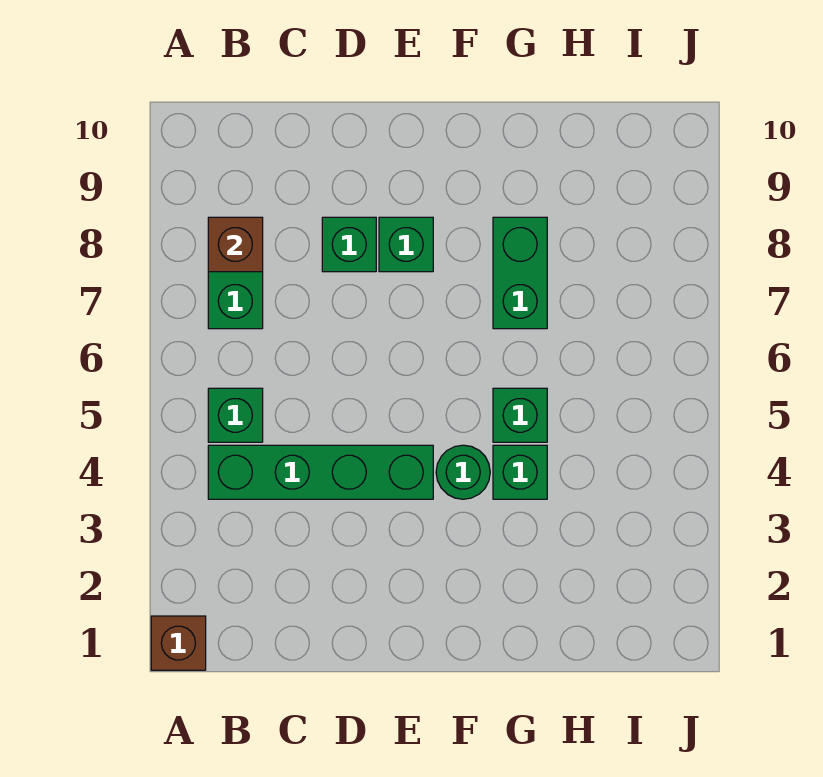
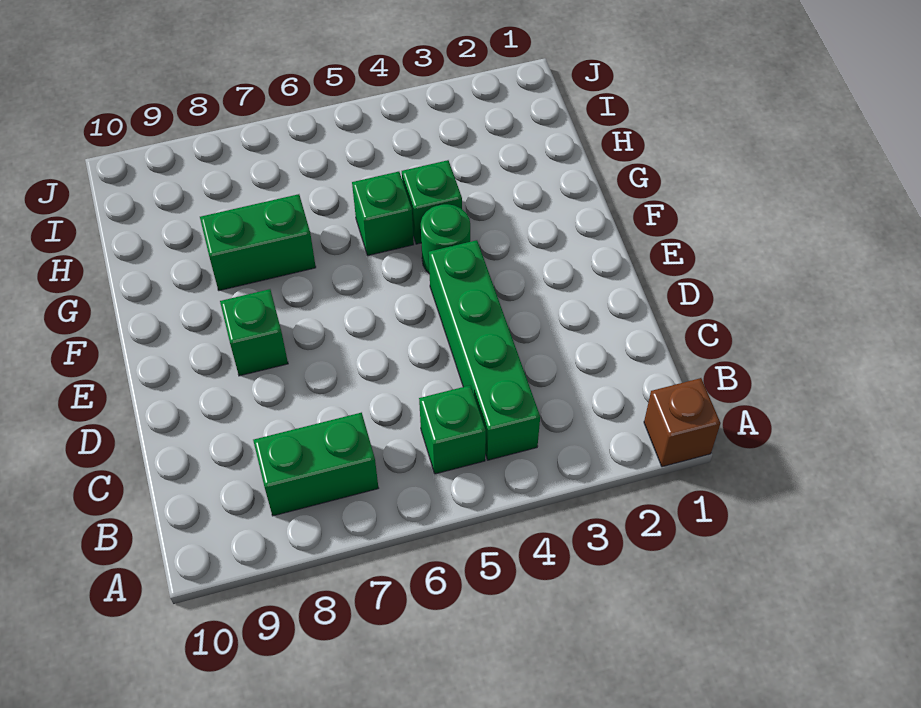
brown brick B8 level 2 -> none
green brick D8 level 1 -> none

